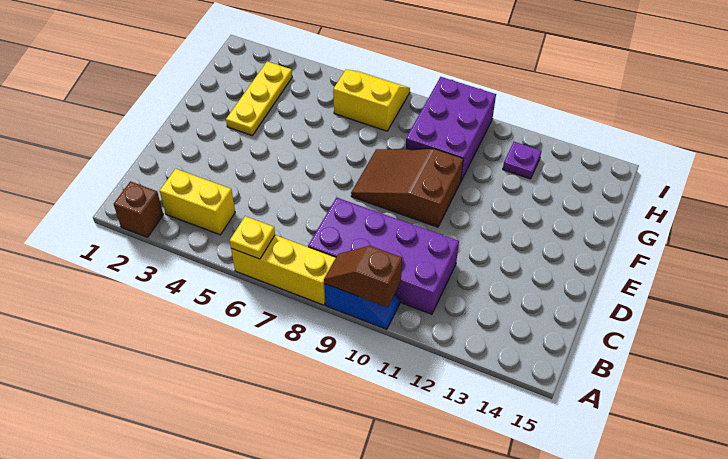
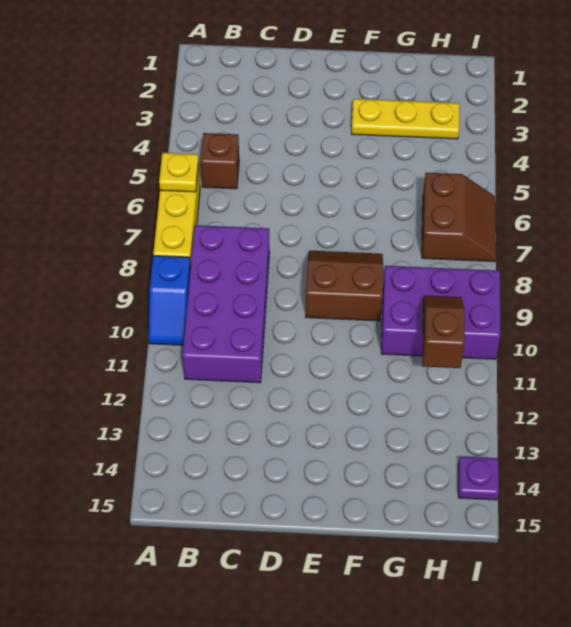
brown brick A2 level 1 -> brown brick B5 level 1
brown slope A9:A10 level 2 top 10 -> brown slope H10:H11 level 2 top 11
yellow brick B3:B4 level 1 -> none
brown slope E8:F10 level 1 top 10 -> brown slope E8:F9 level 1 top 9
yellow slope H6:I7 level 1 top H -> brown slope H6:I7 level 1 top H
purple plate H12 level 1 -> purple plate I14 level 1

